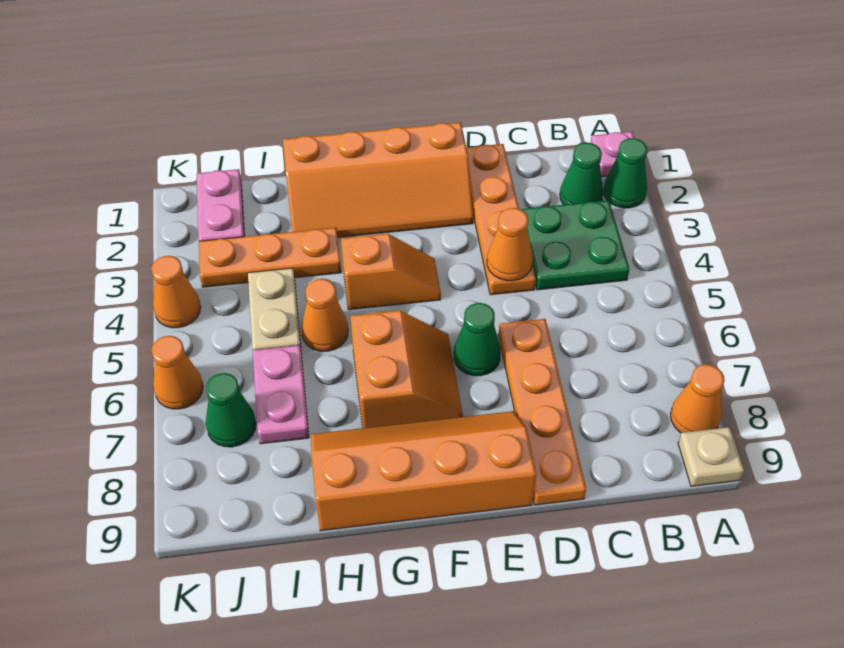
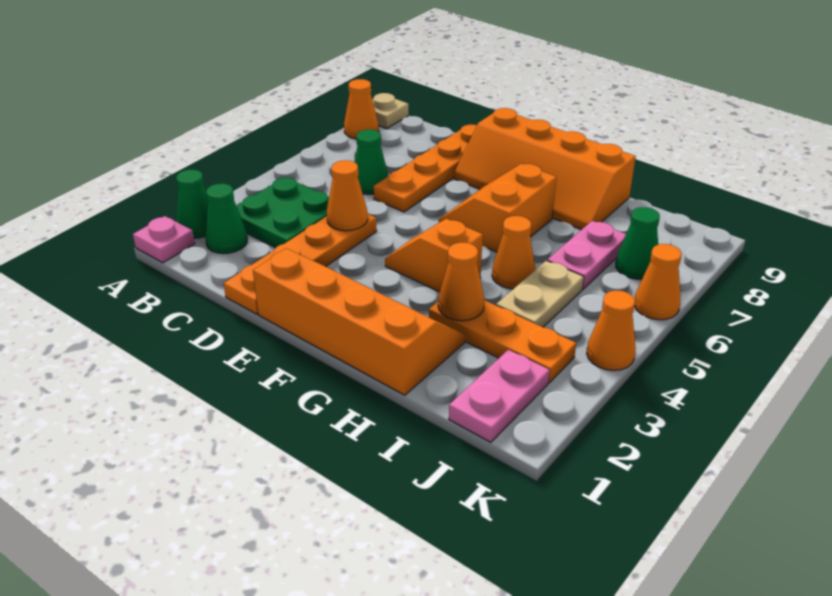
green cone E6 level 1 -> green cone C6 level 1
none -> orange cone H3 level 2

